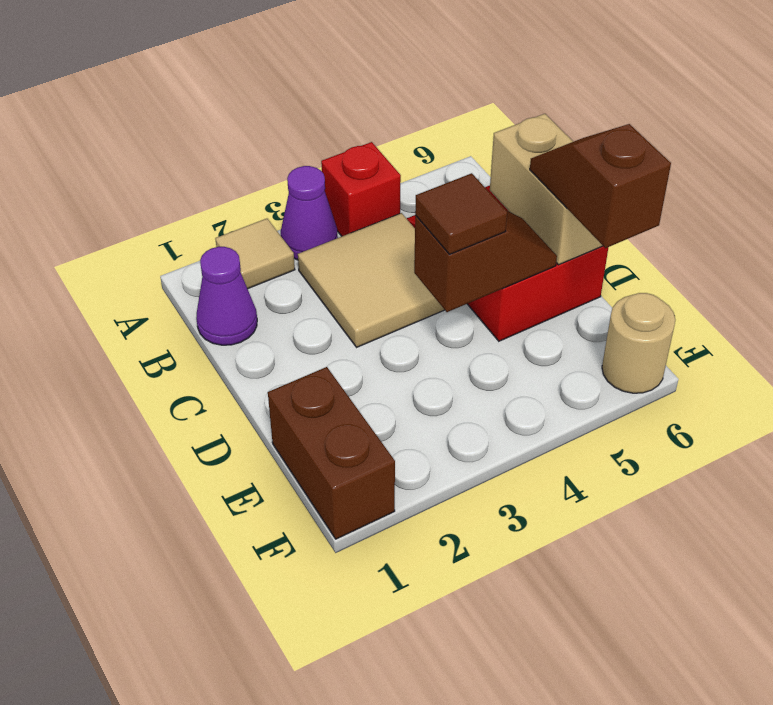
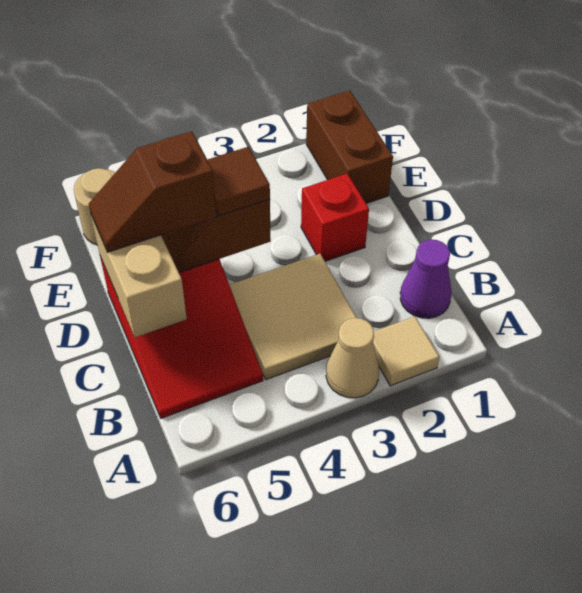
purple cone A3 level 1 -> tan cone A3 level 1
red brick A4 level 1 -> red brick D2 level 1
brown slope D6:E6 level 3 top E -> brown slope D5:D6 level 3 top 5

